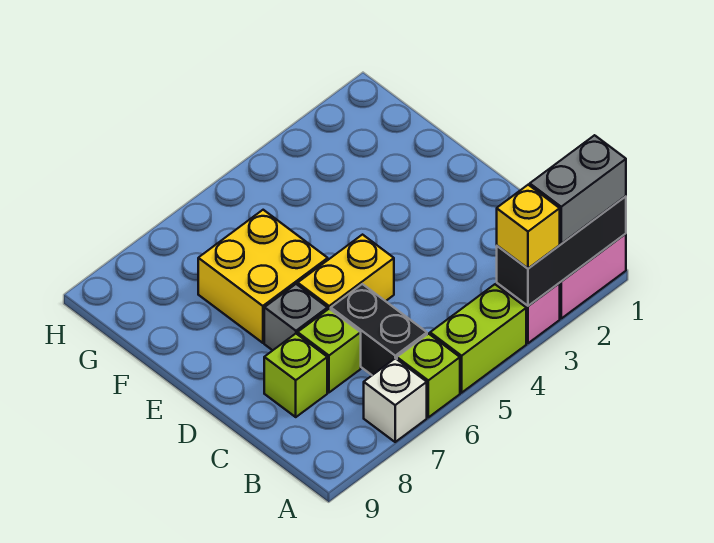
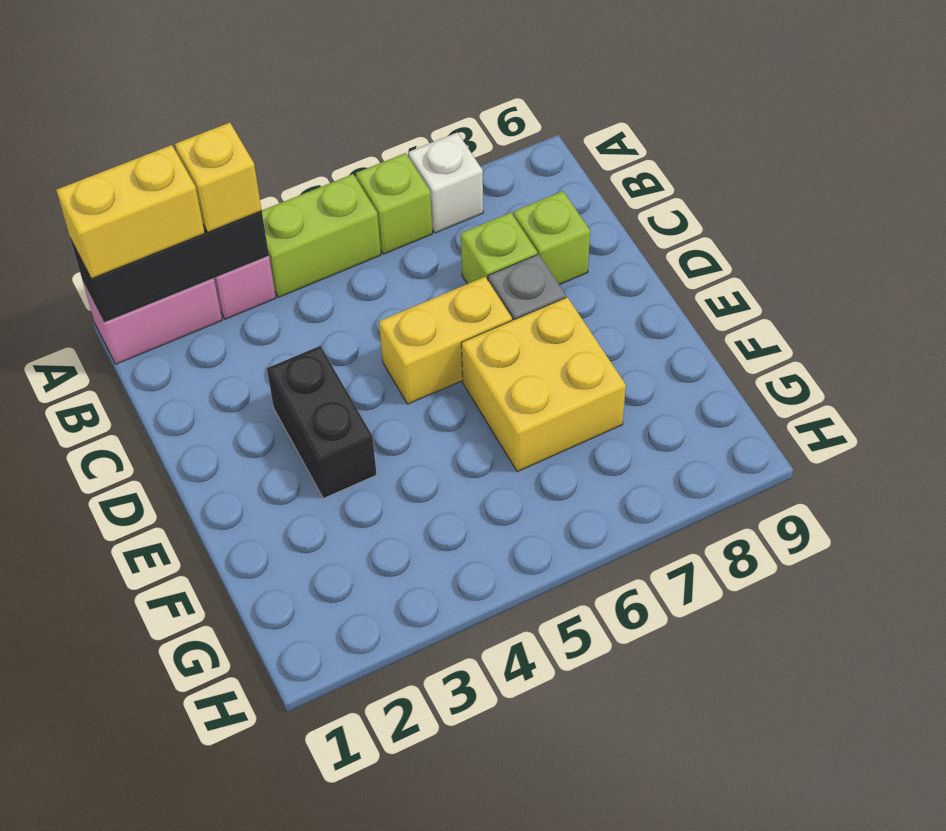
grey brick A1:A2 level 3 -> yellow brick A1:A2 level 3
black brick B6:C6 level 1 -> black brick D3:E3 level 1

